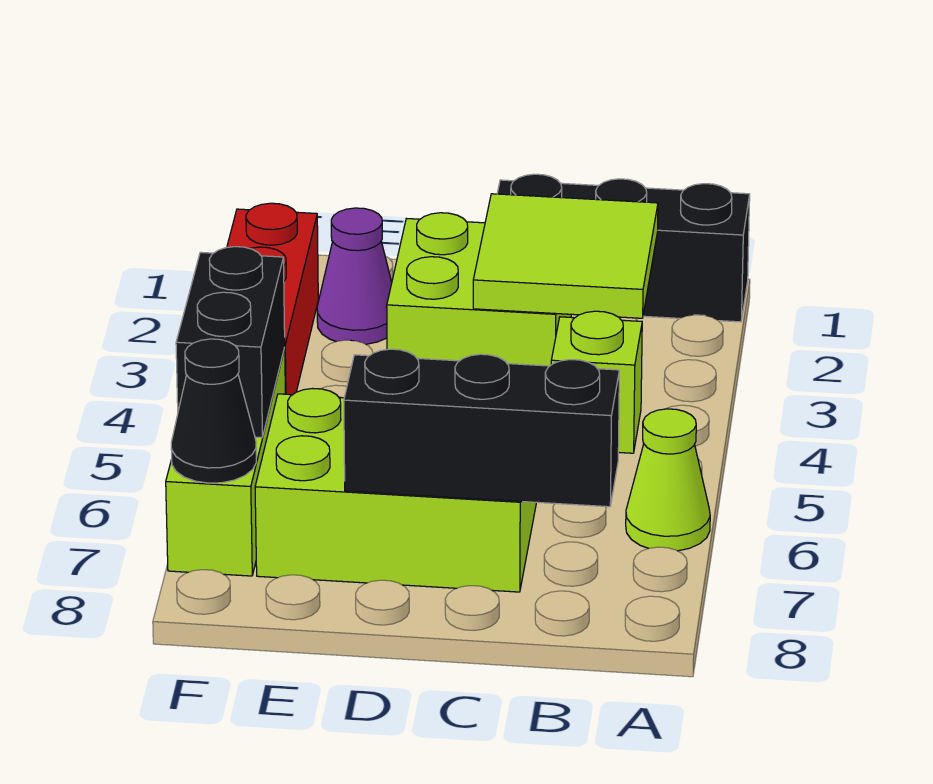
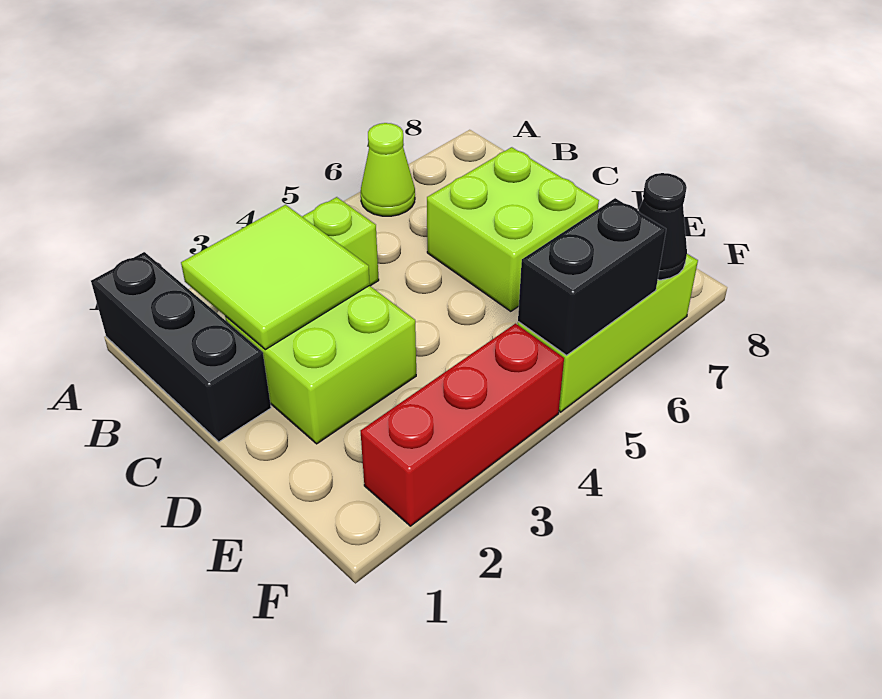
black brick B7:D7 level 2 -> none
lime brick C6:E7 level 1 -> lime brick C6:D7 level 1
purple cone E2 level 1 -> none

